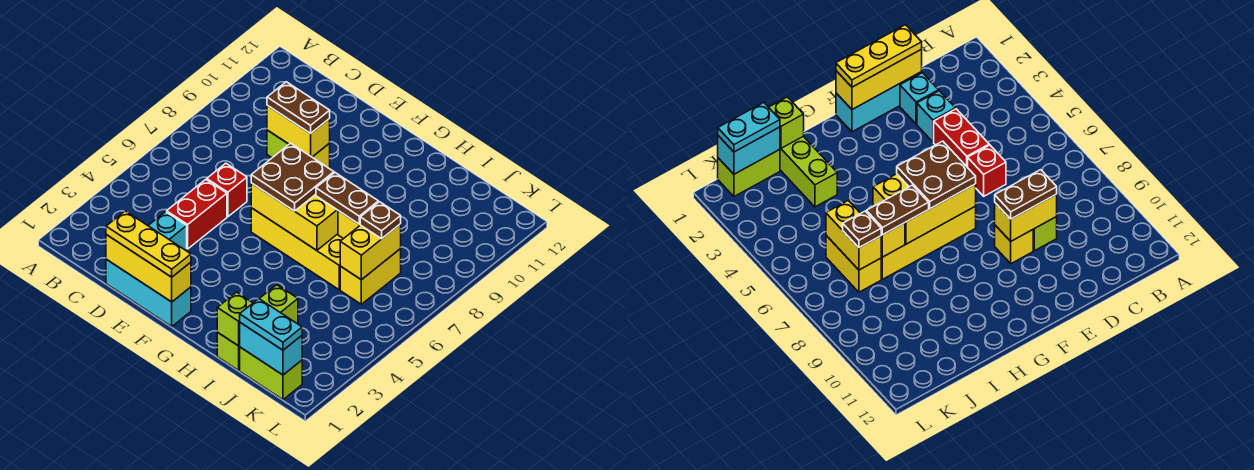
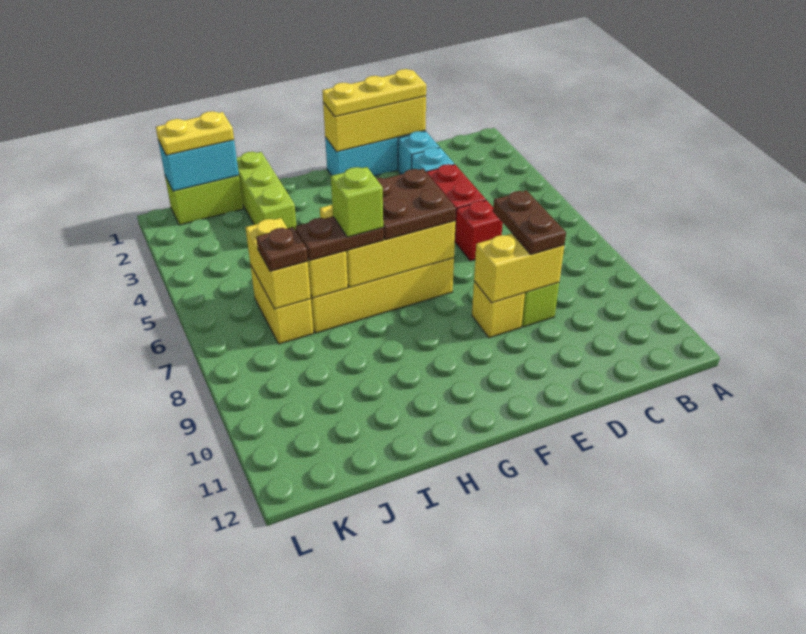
brown plate D9:E9 level 3 -> brown plate D8:D9 level 3
lime brick I1 level 2 -> lime brick H7 level 4
cyan plate J1:K1 level 3 -> yellow plate J1:K1 level 3

